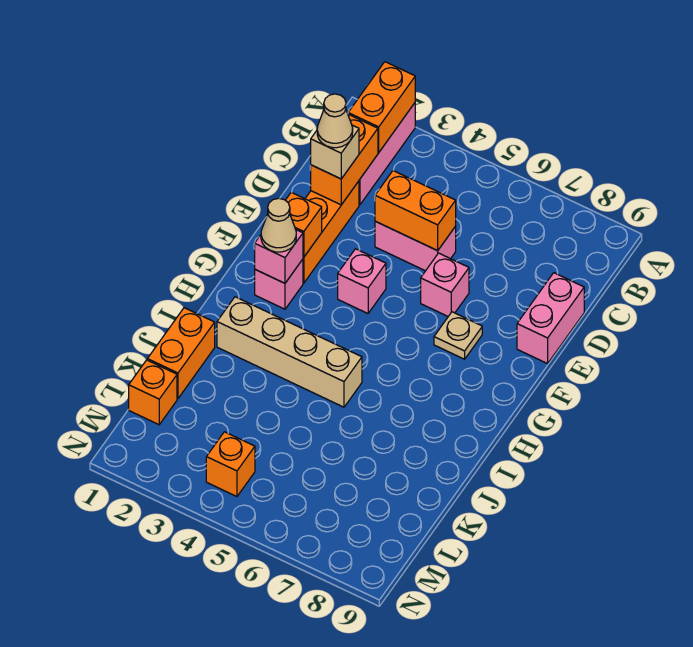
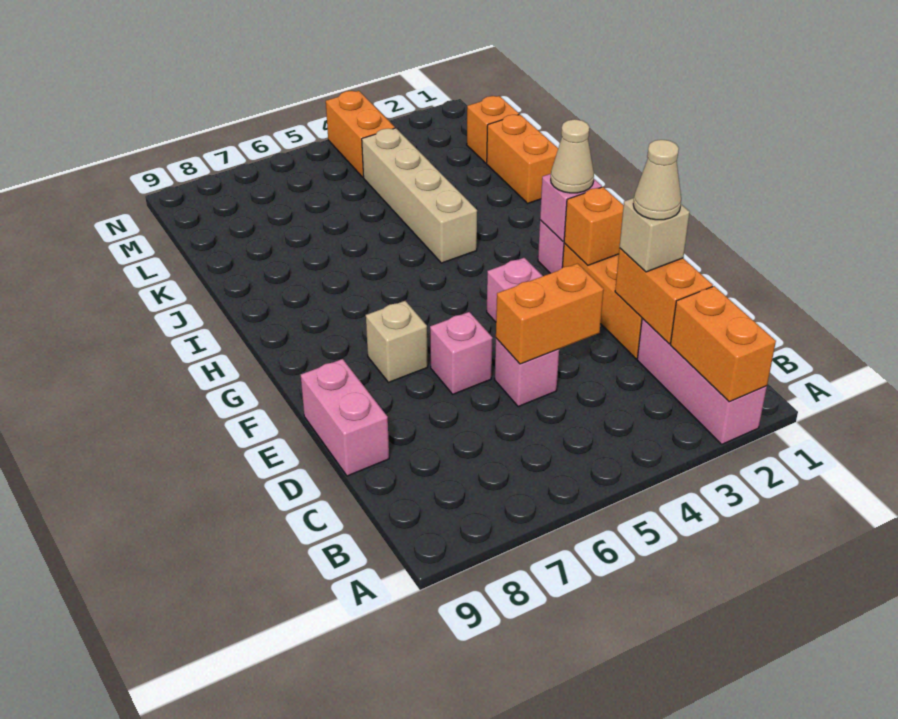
pink brick D4:D5 level 1 -> pink brick D5 level 1
tan plate F7 level 1 -> tan brick F7 level 1
tan brick I2:I5 level 1 -> tan brick I4:L4 level 1
orange brick M4 level 1 -> orange brick M4:N4 level 1

